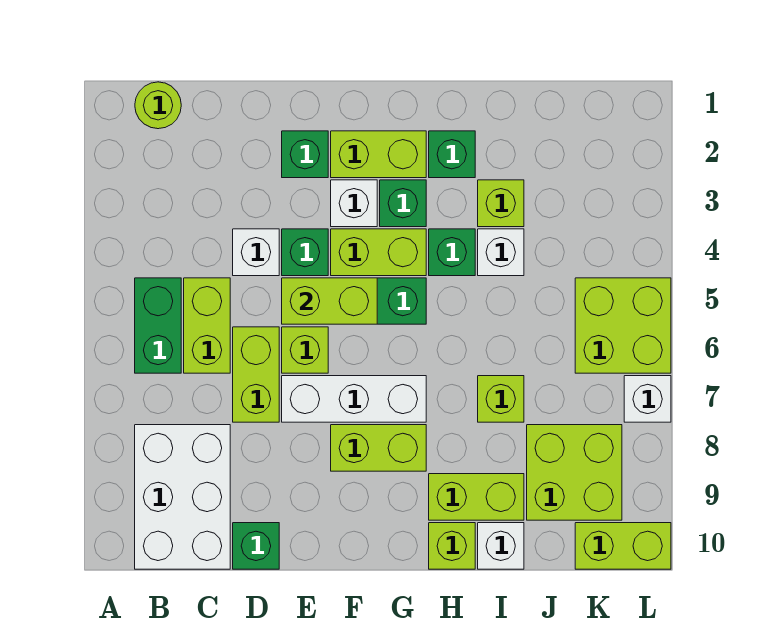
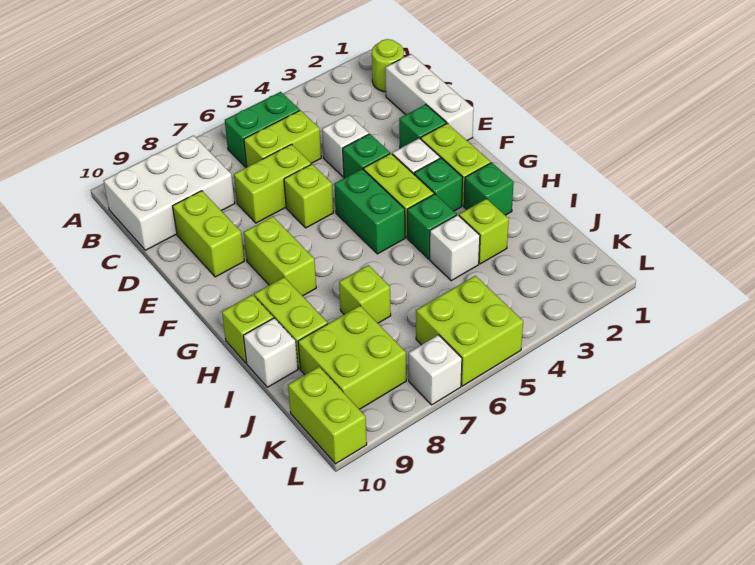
green brick D10 level 1 -> none
lime brick E5:F5 level 2 -> lime brick D9:E9 level 1
white brick E7:G7 level 1 -> white brick C1:E1 level 1

